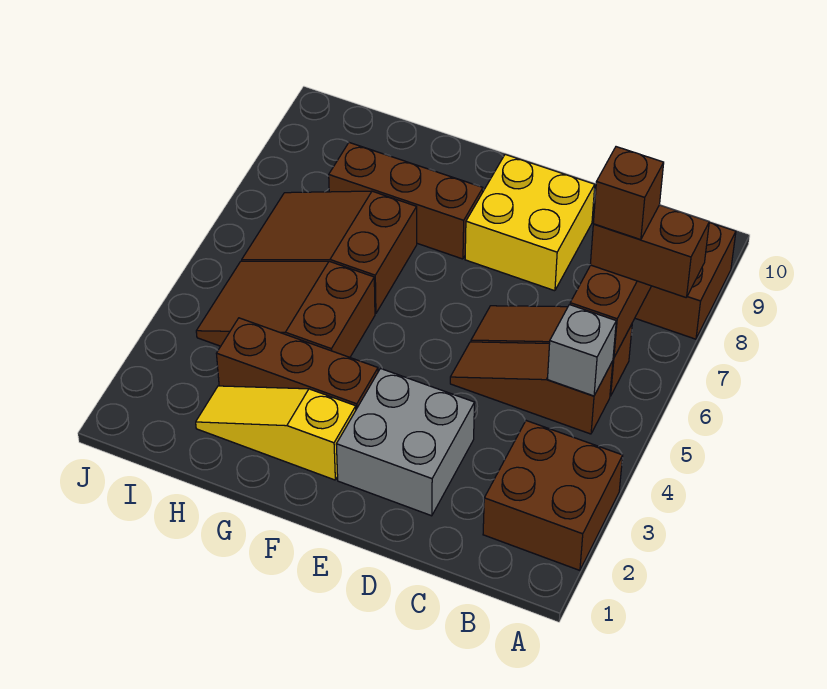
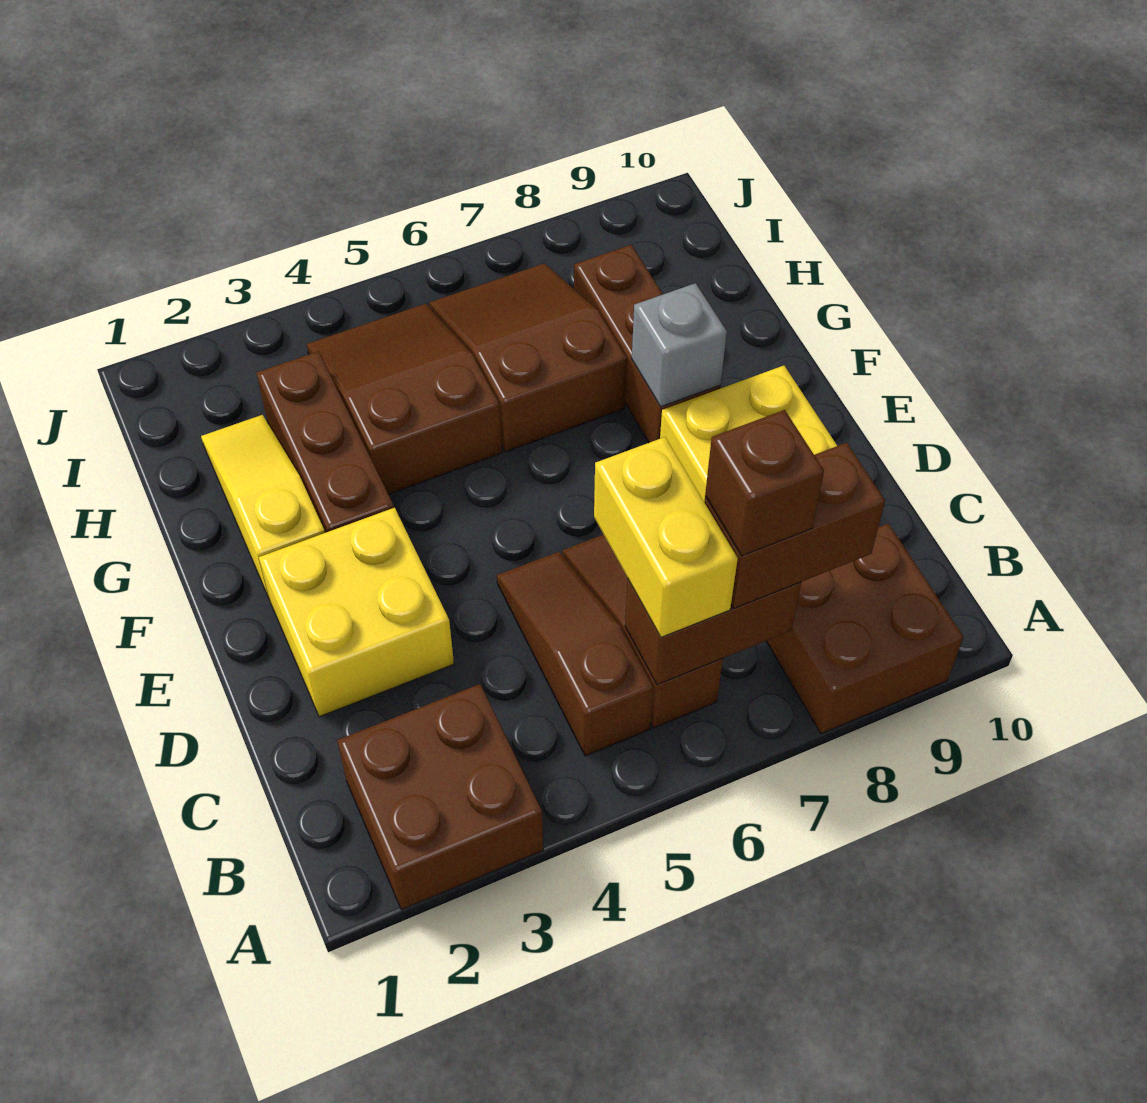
brown brick A7:B7 level 3 -> brown brick B7:B8 level 3
grey brick B5 level 2 -> grey brick F8 level 2
none -> yellow brick B6:C6 level 3
grey brick D2:E3 level 1 -> yellow brick D2:E3 level 1

